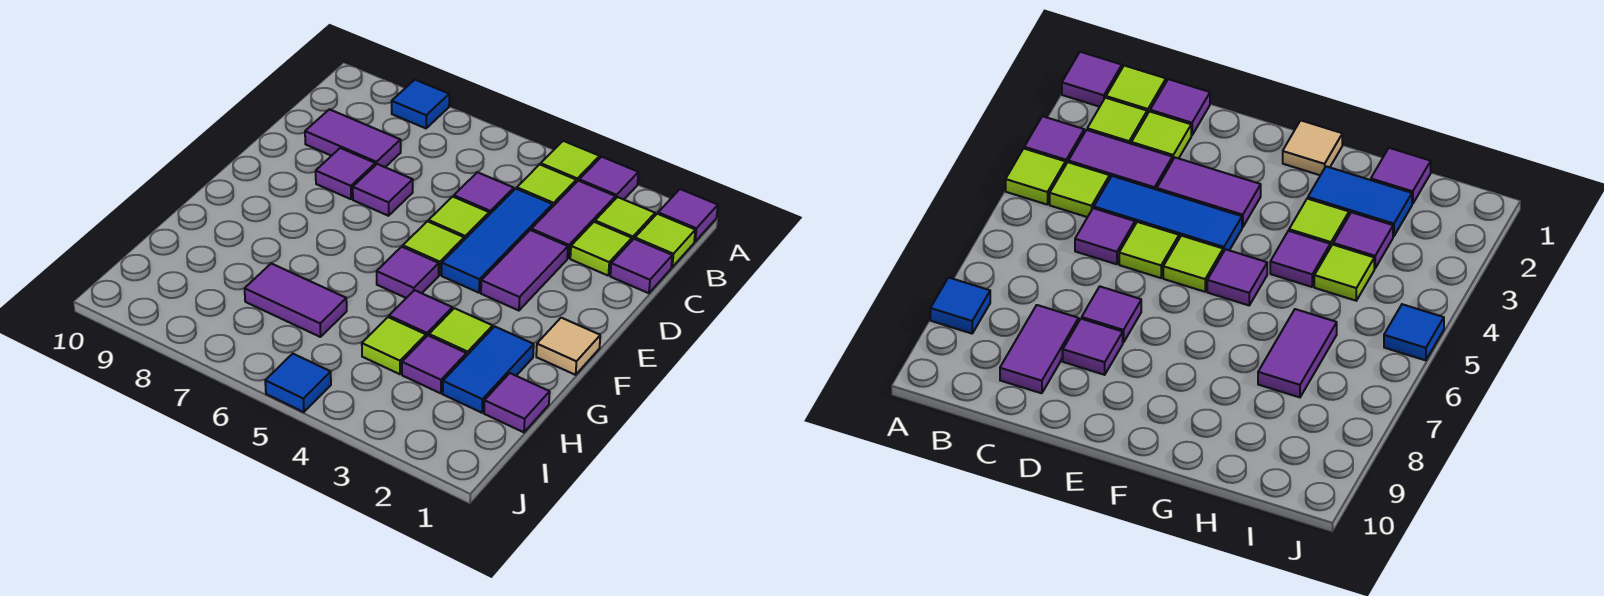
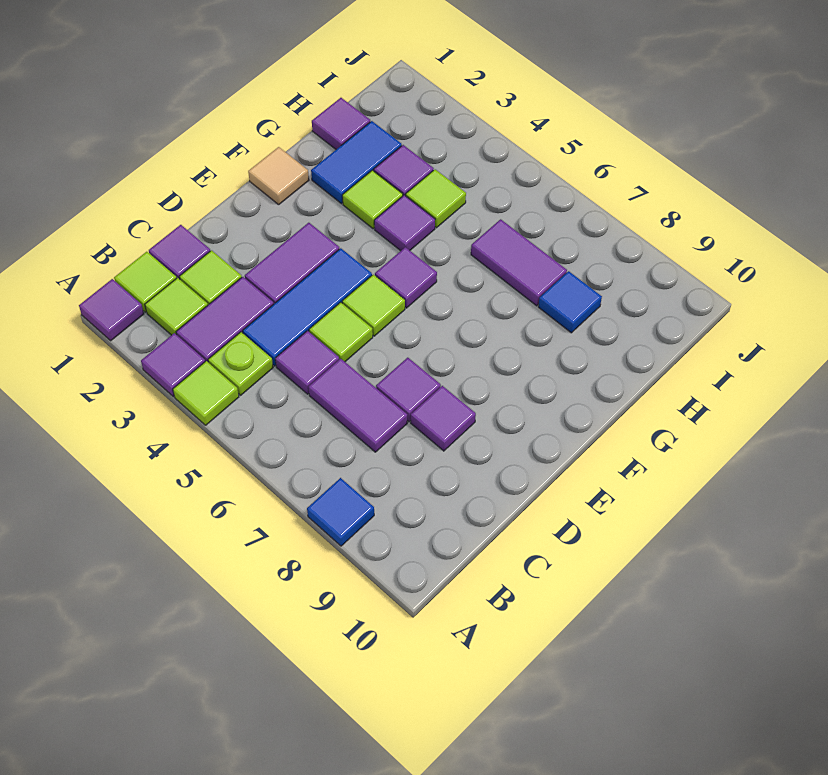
lime tile B4 level 1 -> lime plate B4 level 1
purple tile C8:C9 level 1 -> purple tile C6:C7 level 1
blue tile J5 level 1 -> blue tile H8 level 1

